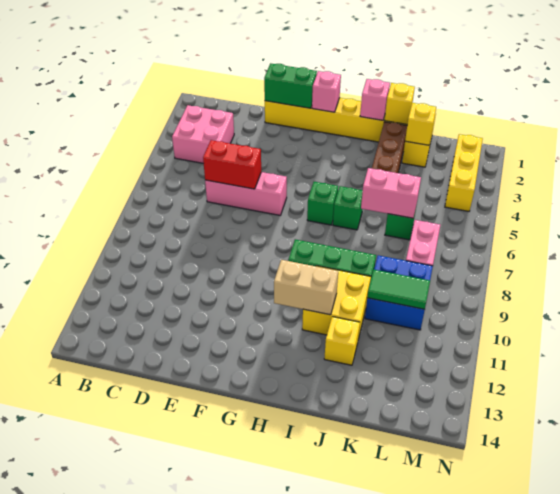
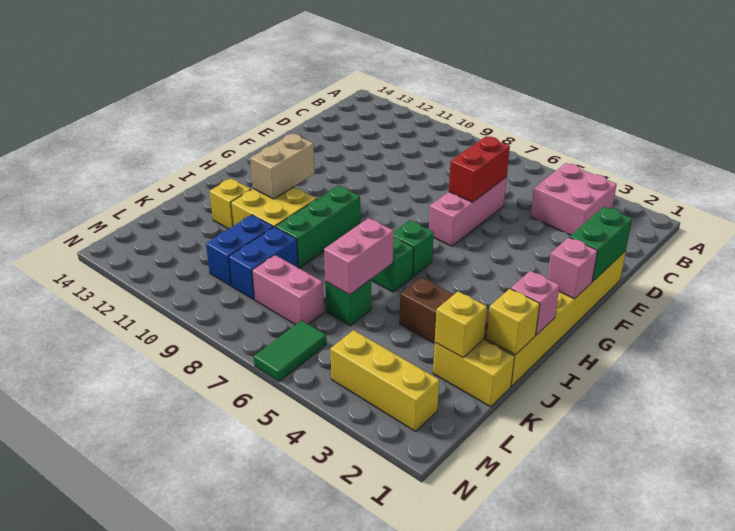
green tile K10:L10 level 2 -> green tile M6:N6 level 1

